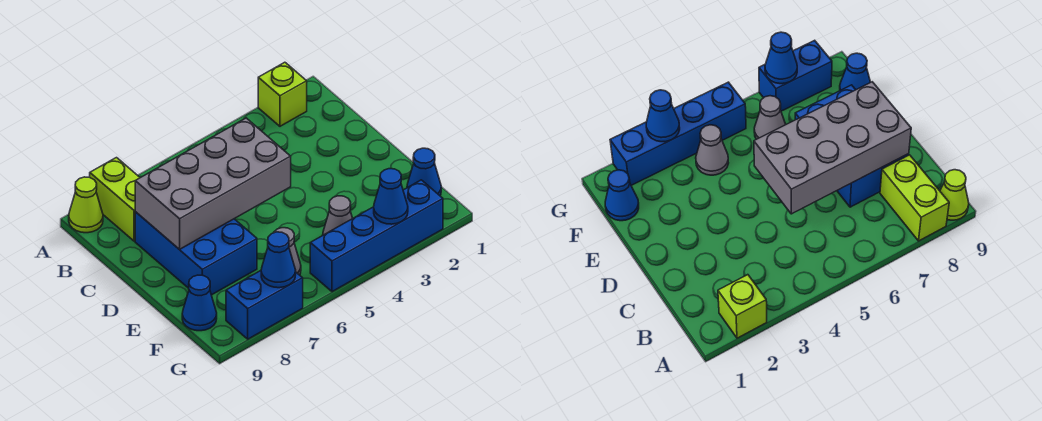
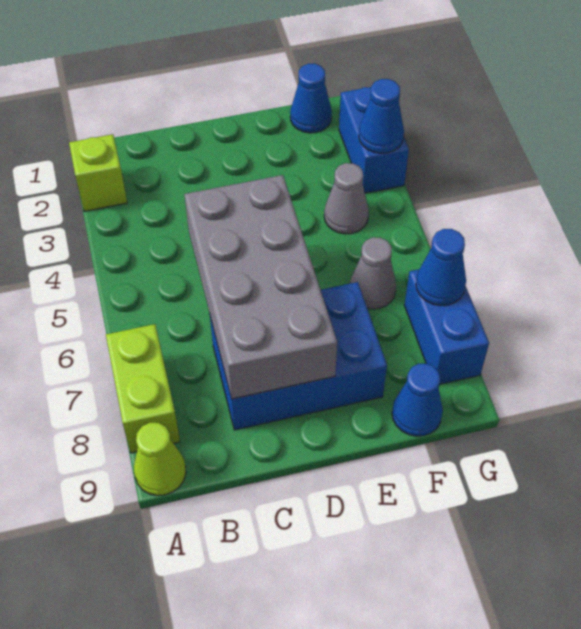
lime brick A8:B8 level 1 -> lime brick A7:A8 level 1
blue brick G2:G5 level 1 -> blue brick G2:G3 level 1

